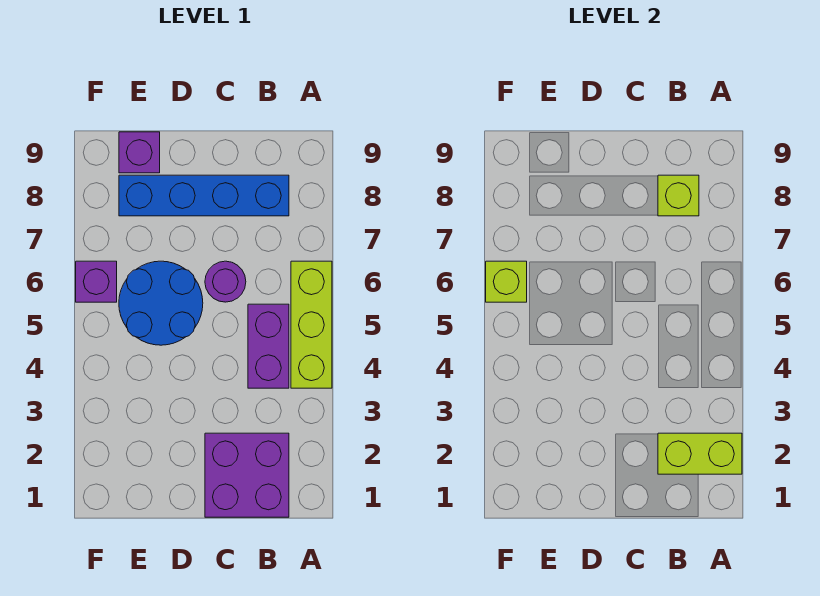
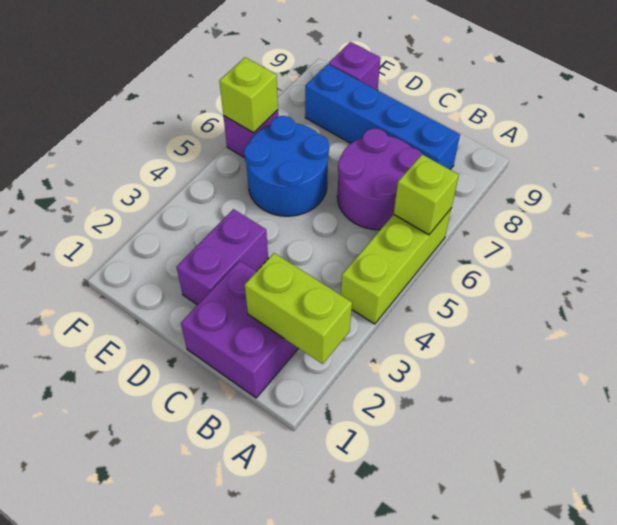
purple brick B4:B5 level 1 -> purple brick D2:D3 level 1
lime brick B8 level 2 -> lime brick A6 level 2
purple round brick C6 level 1 -> purple round brick B6:C7 level 1

